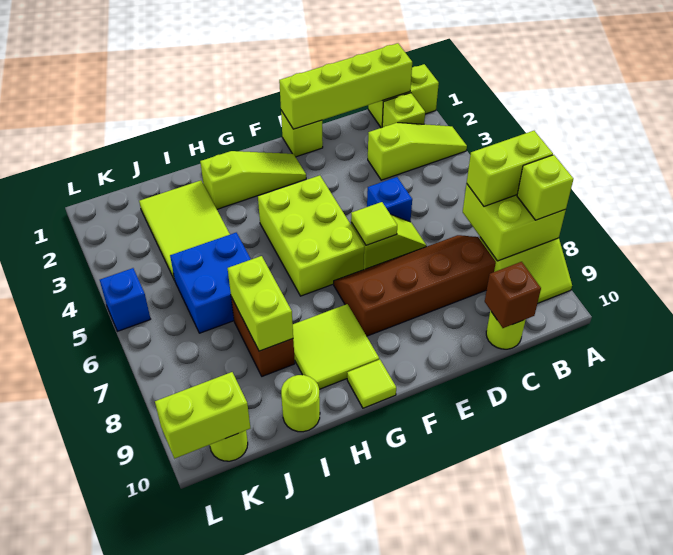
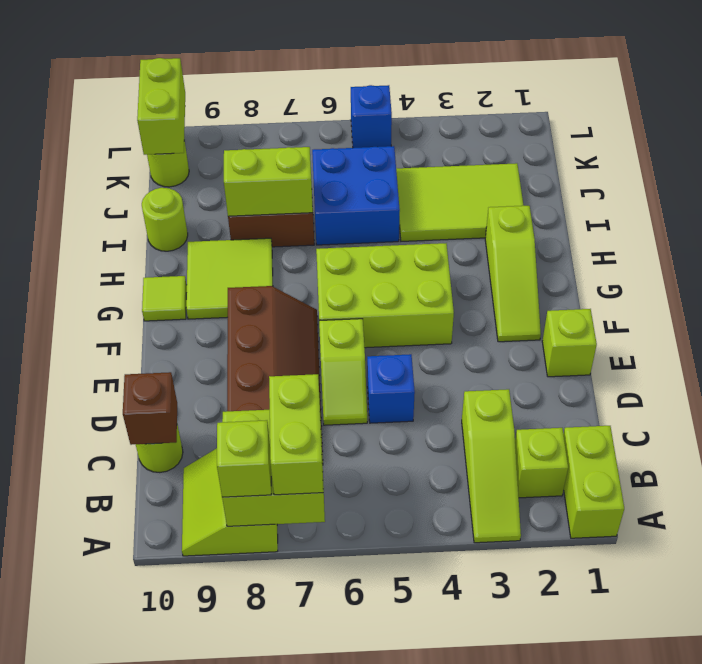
lime brick B1:E1 level 2 -> none
lime tile E6 level 2 -> none

